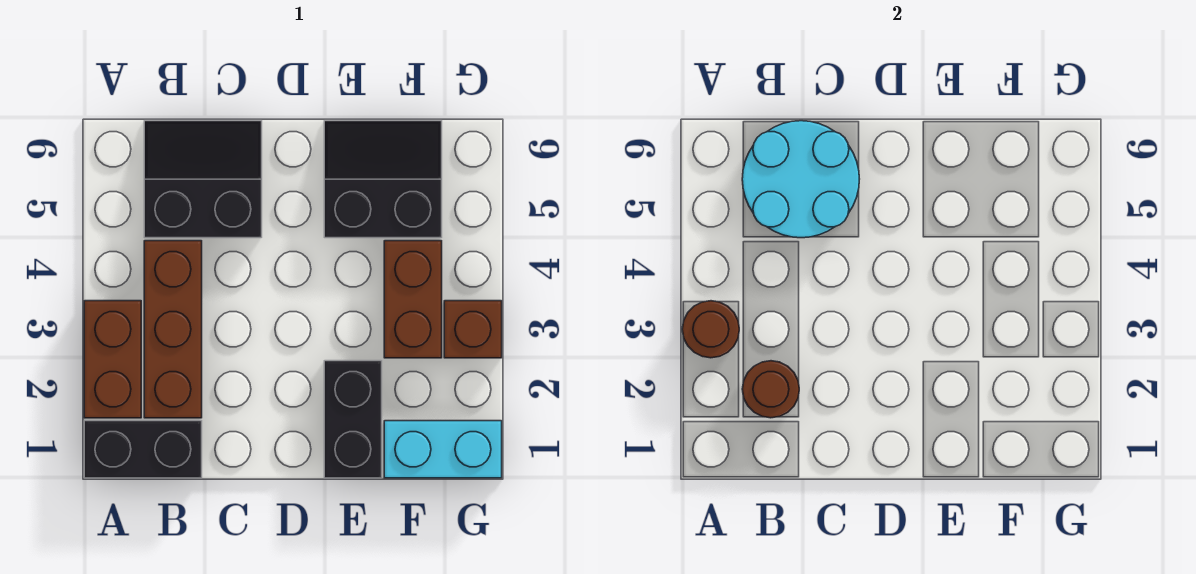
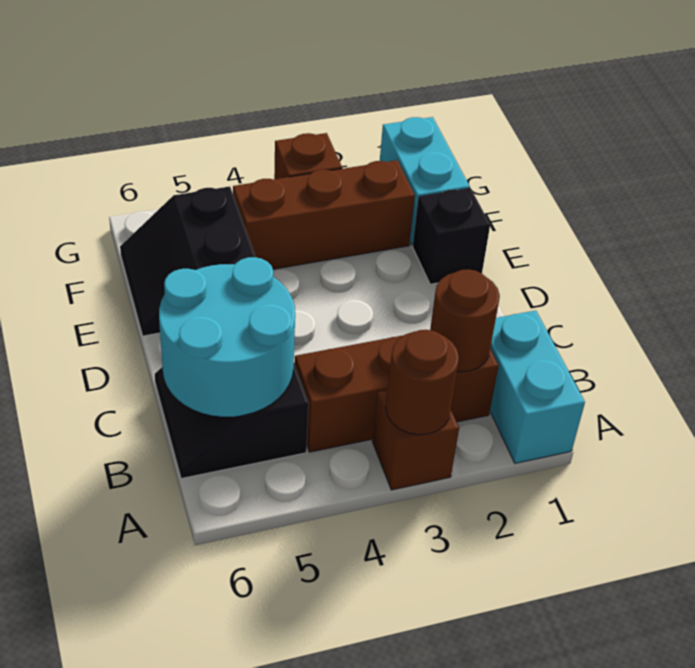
black brick A1:B1 level 1 -> cyan brick A1:B1 level 1
brown brick A2:A3 level 1 -> brown brick A3 level 1
black brick E1:E2 level 1 -> black brick E1 level 1
brown brick F3:F4 level 1 -> brown brick F2:F4 level 1

